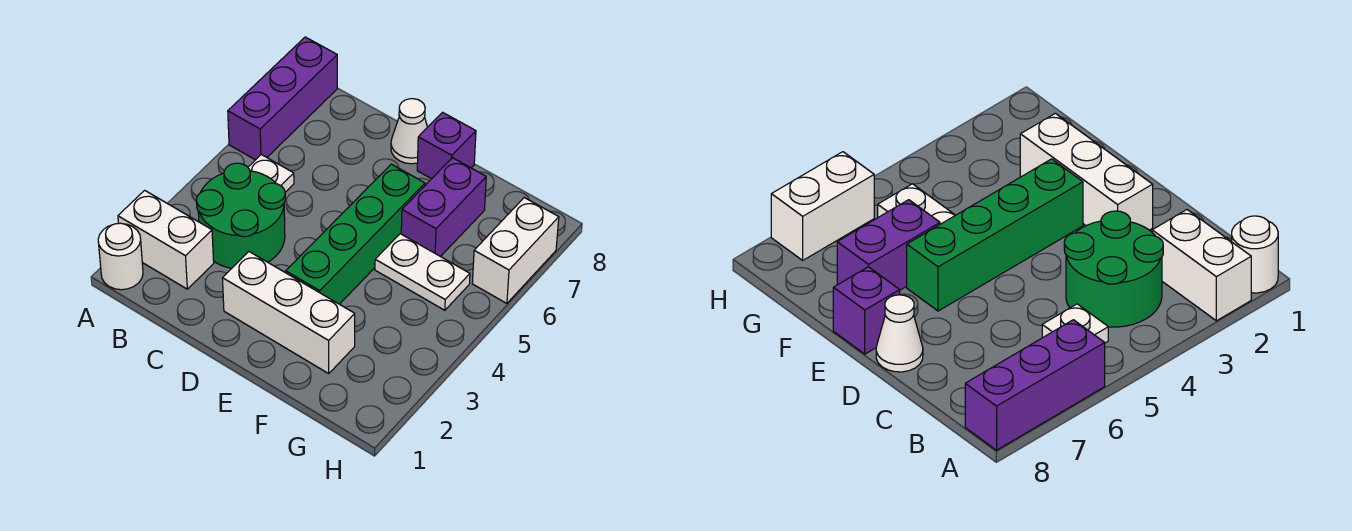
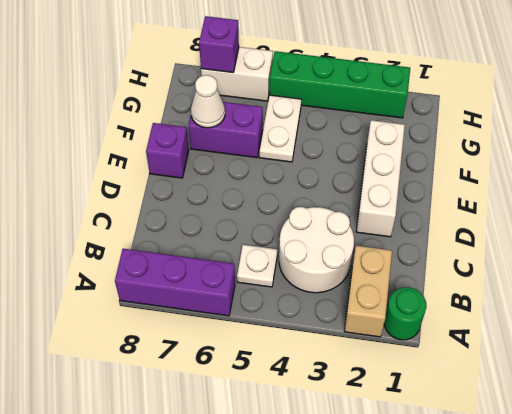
white round brick A1 level 1 -> green round brick A1 level 1
white brick A2:B2 level 1 -> tan brick A2:B2 level 1
green round brick B3:C4 level 1 -> white round brick B3:C4 level 1
white cone D8 level 1 -> white cone F7 level 2
green brick E3:E6 level 1 -> green brick H2:H5 level 1
none -> purple brick H7 level 2

